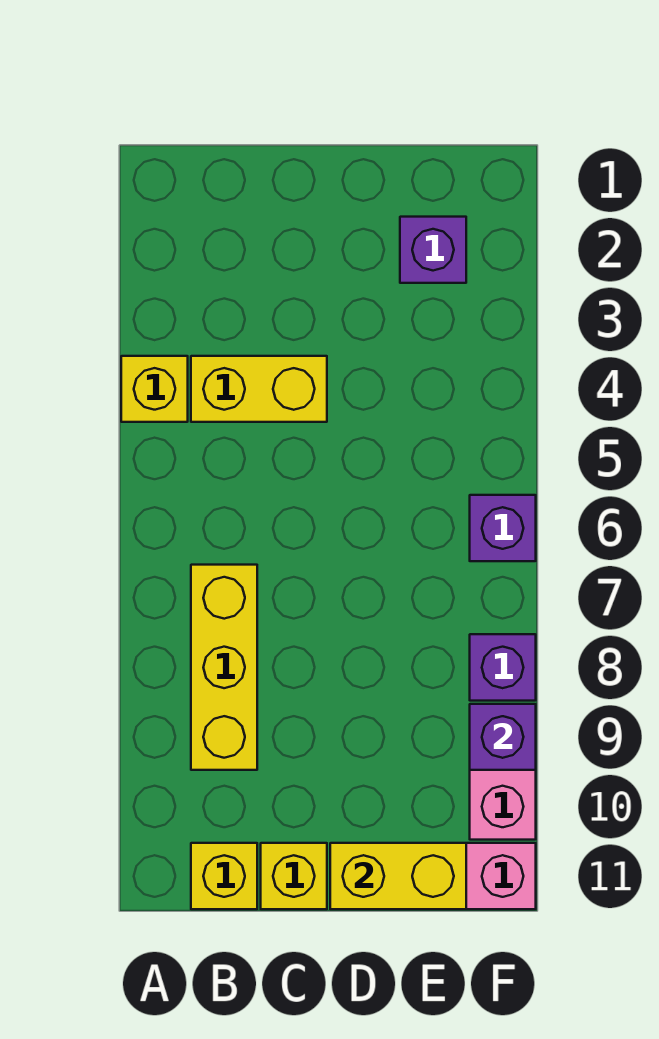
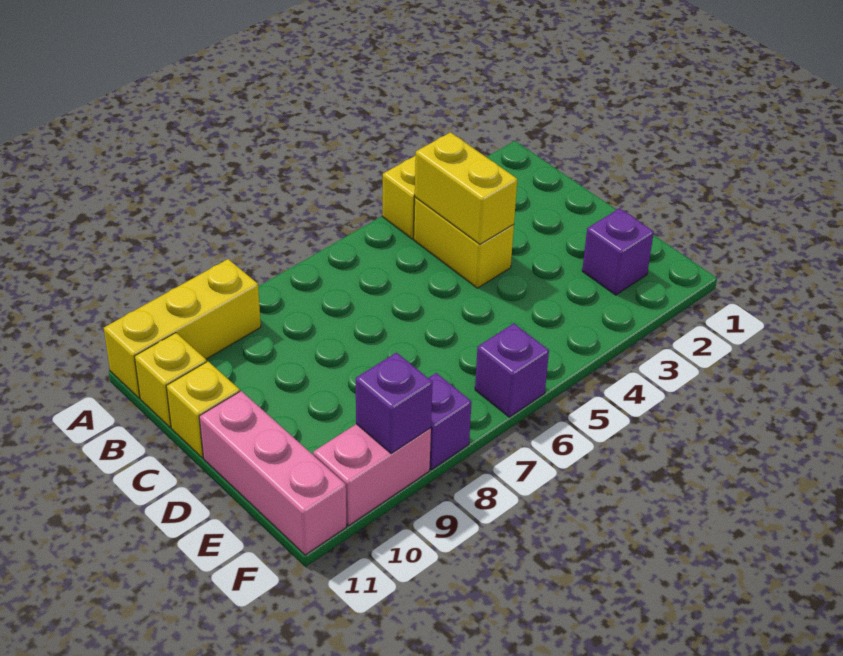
yellow brick B7:B9 level 1 -> yellow brick A9:A11 level 1
yellow brick D11:E11 level 2 -> yellow brick B4:C4 level 2

